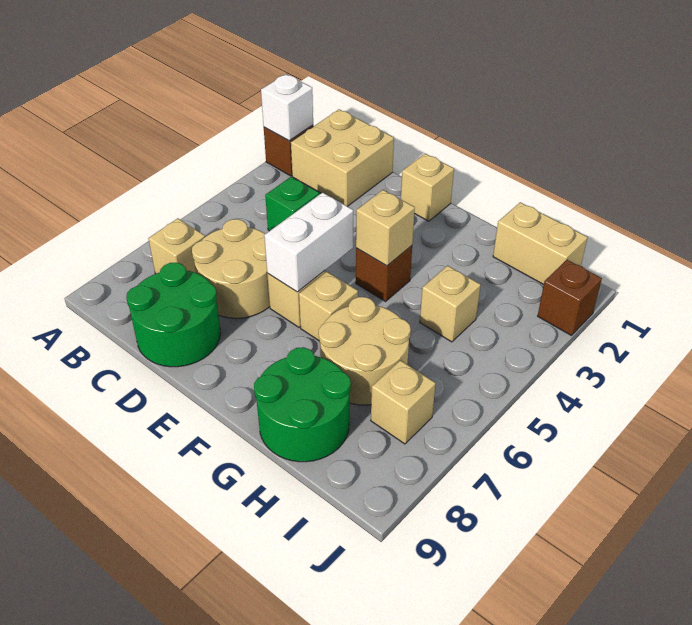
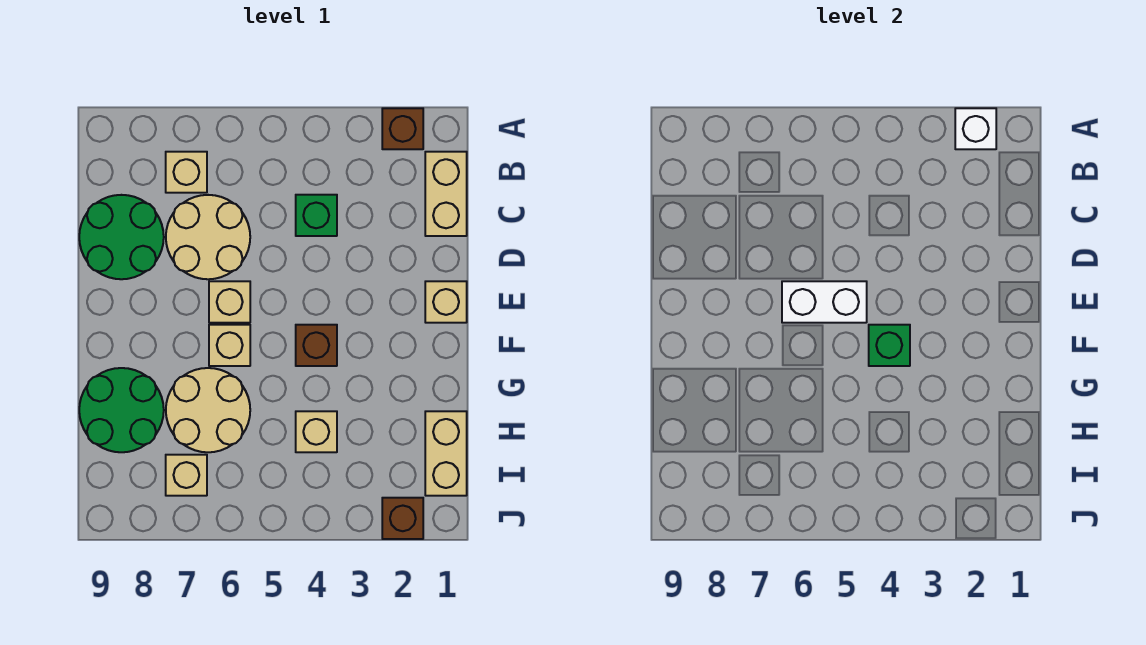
tan brick B1:C2 level 1 -> tan brick B1:C1 level 1
tan brick F4 level 2 -> green brick F4 level 2

